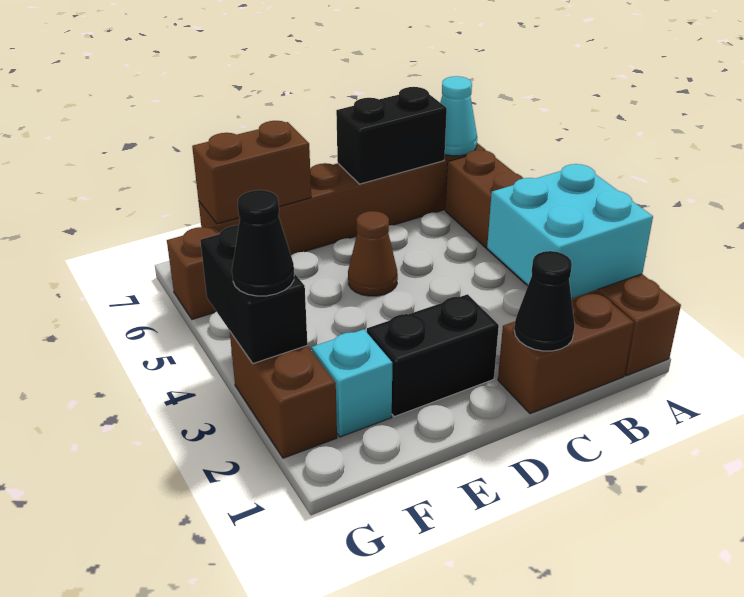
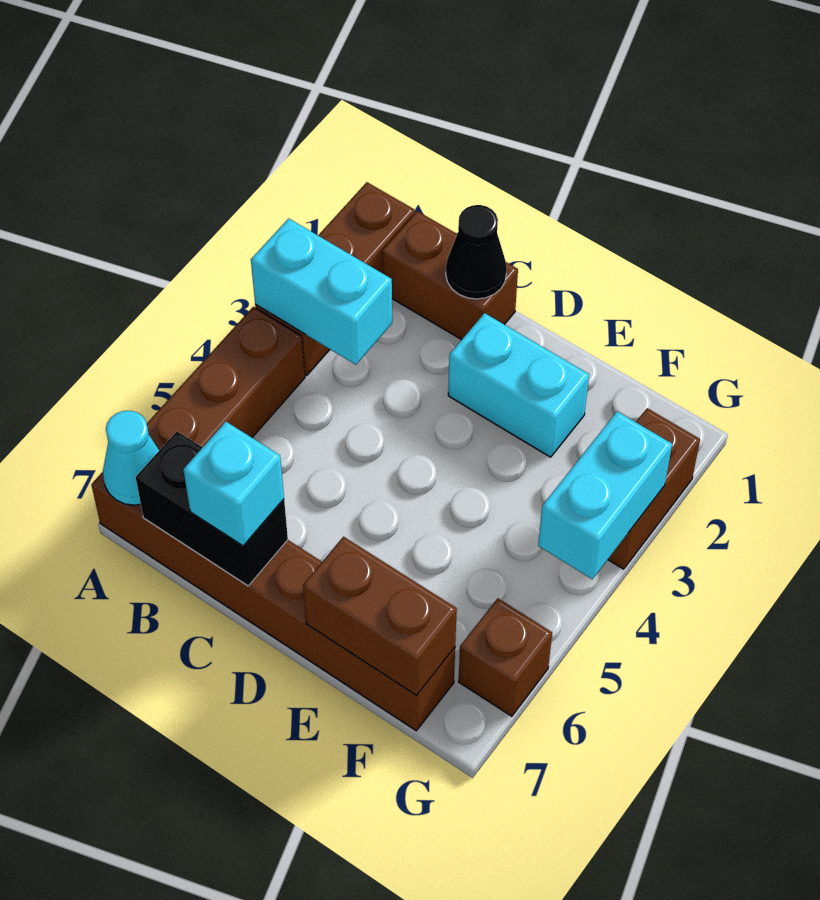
cyan brick A2:B3 level 2 -> cyan brick A3:B3 level 2
black brick D2:E2 level 1 -> cyan brick D2:E2 level 1
brown cone D5 level 1 -> none
cyan brick F2 level 1 -> cyan brick C7 level 3
black brick G3:G4 level 2 -> cyan brick G3:G4 level 2
black cone G3 level 3 -> none

